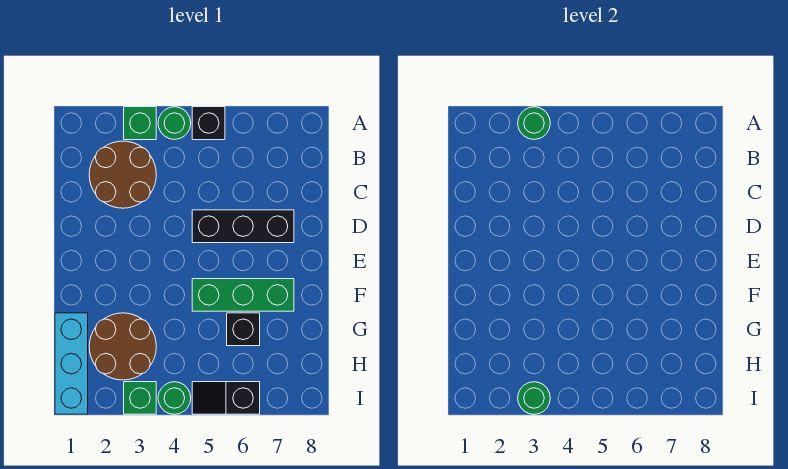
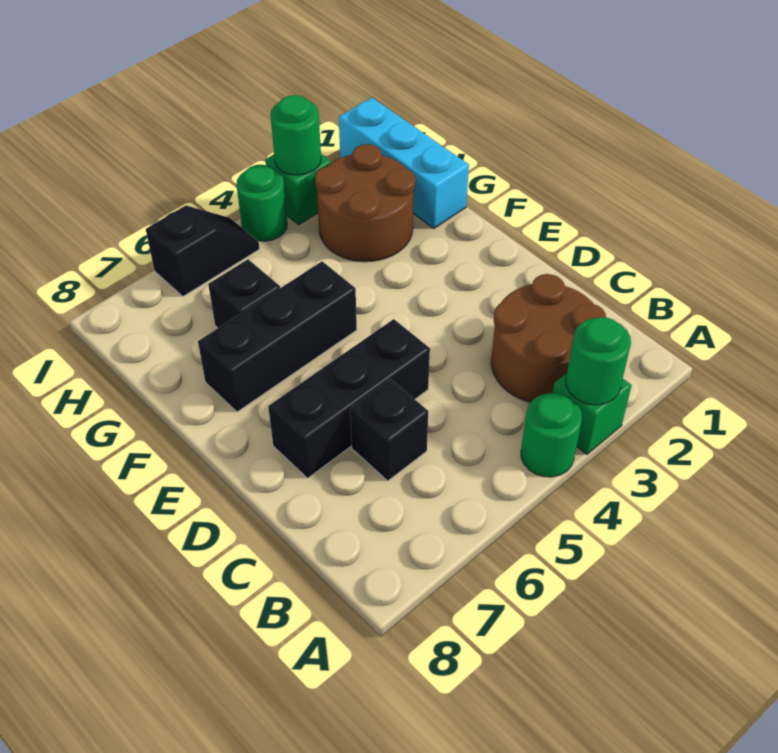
black brick A5 level 1 -> black brick C6 level 1
green brick F5:F7 level 1 -> black brick F5:F7 level 1

